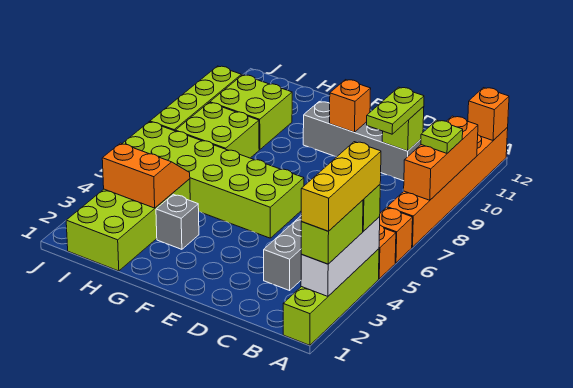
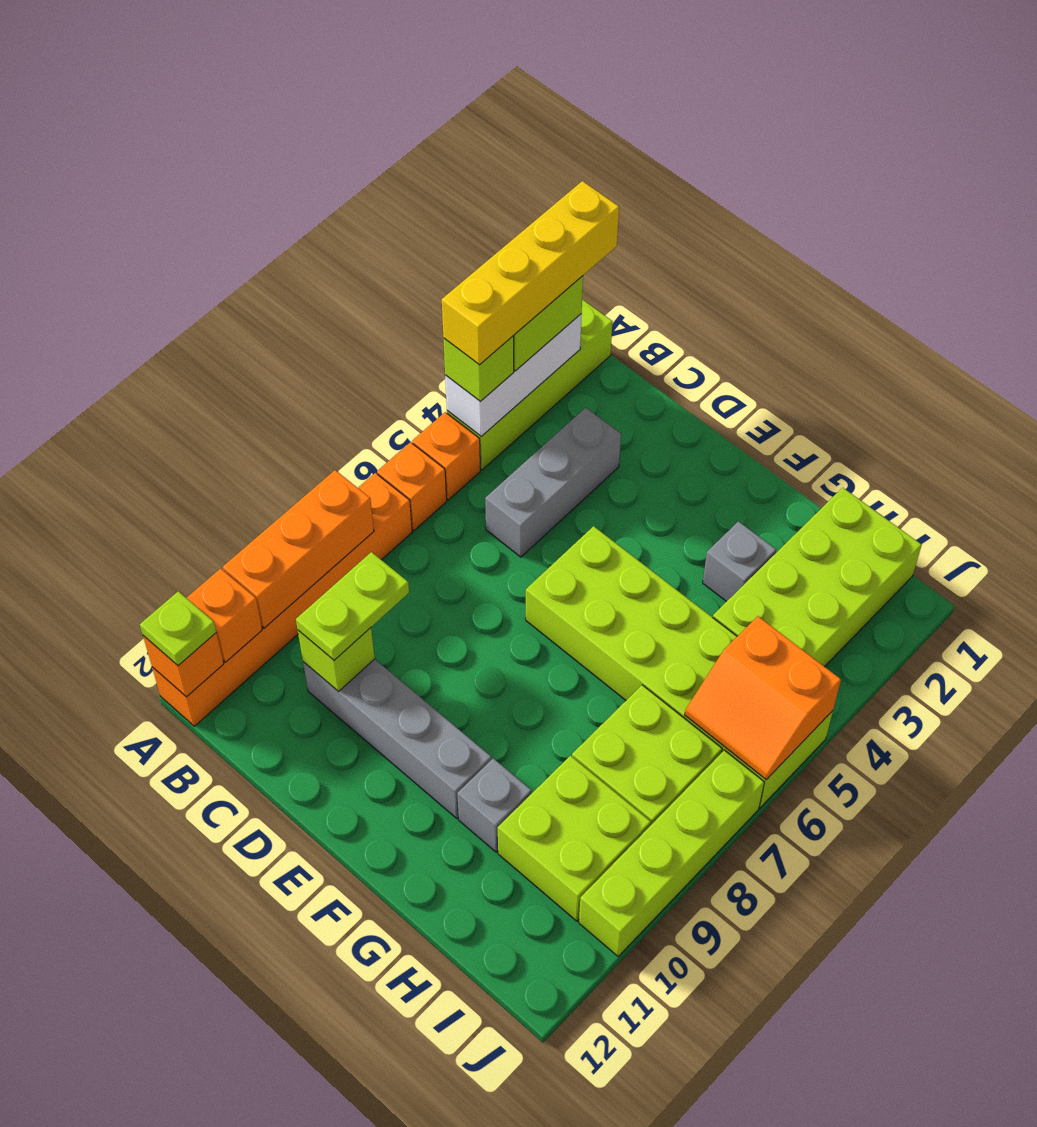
yellow brick A2:A4 level 4 -> yellow brick A1:A4 level 4
lime plate A9 level 3 -> lime plate A12 level 3
orange brick E10 level 2 -> orange brick A11 level 2
none -> grey brick G10 level 1
orange slope H3:I4 level 2 top 3 -> orange slope I5:J6 level 2 top 5

